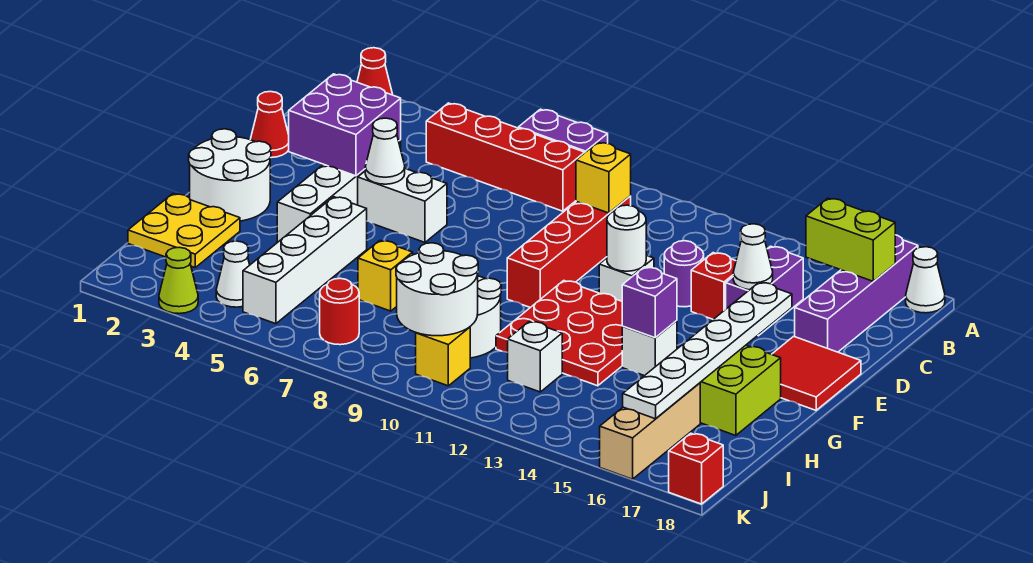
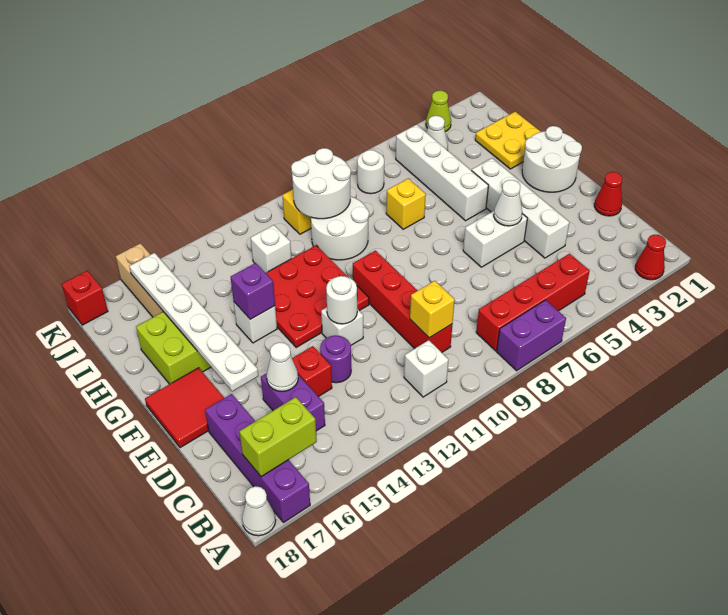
none -> white brick B11 level 1
purple brick D3:E4 level 2 -> none
red round brick J7 level 1 -> white round brick J7 level 1

